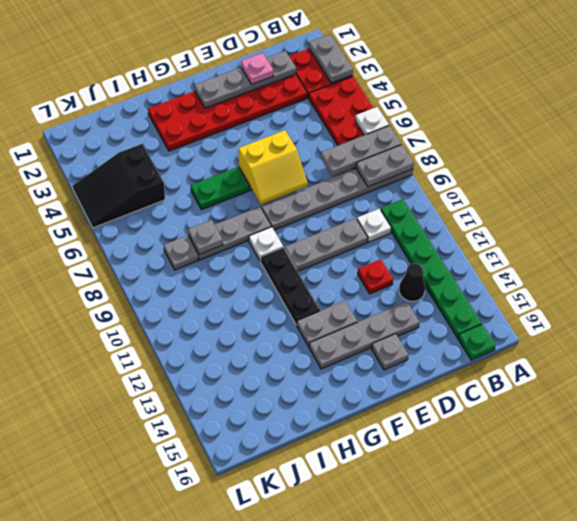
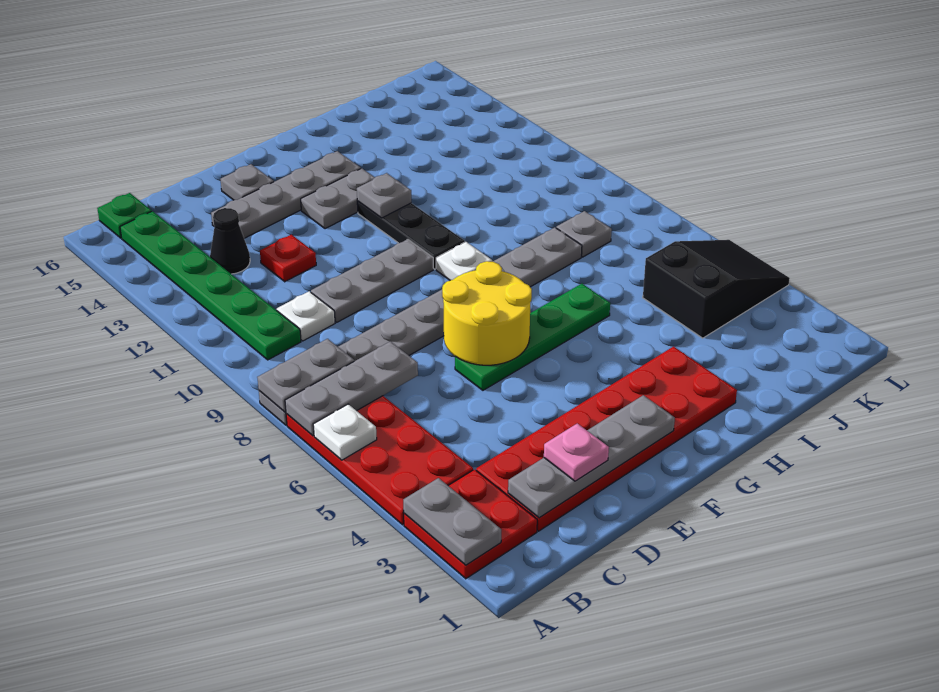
yellow slope E6:F7 level 2 top 6 -> yellow round brick E6:F7 level 2
grey plate I8 level 2 -> grey plate G12 level 2

